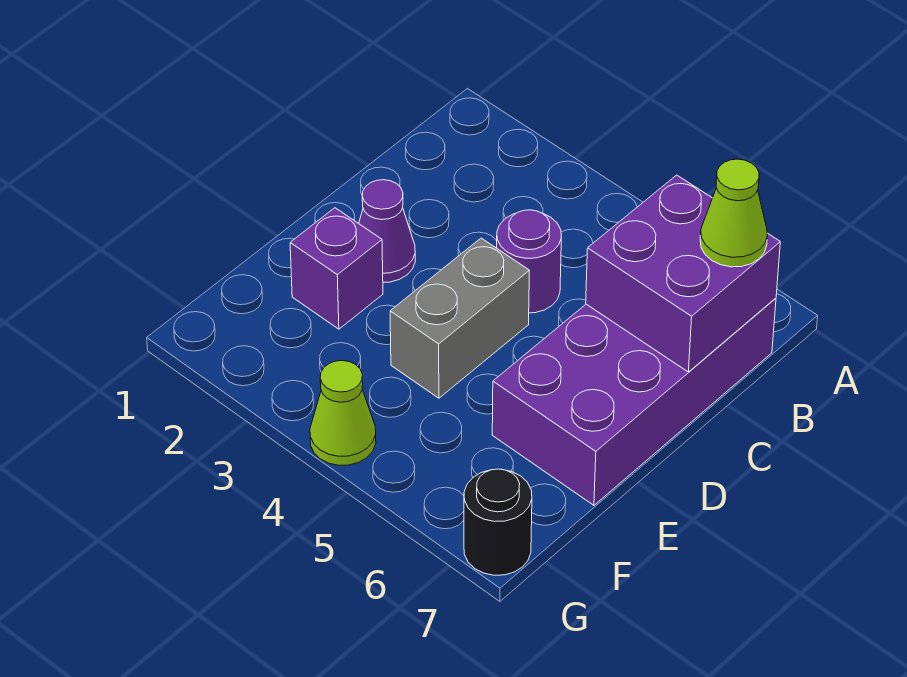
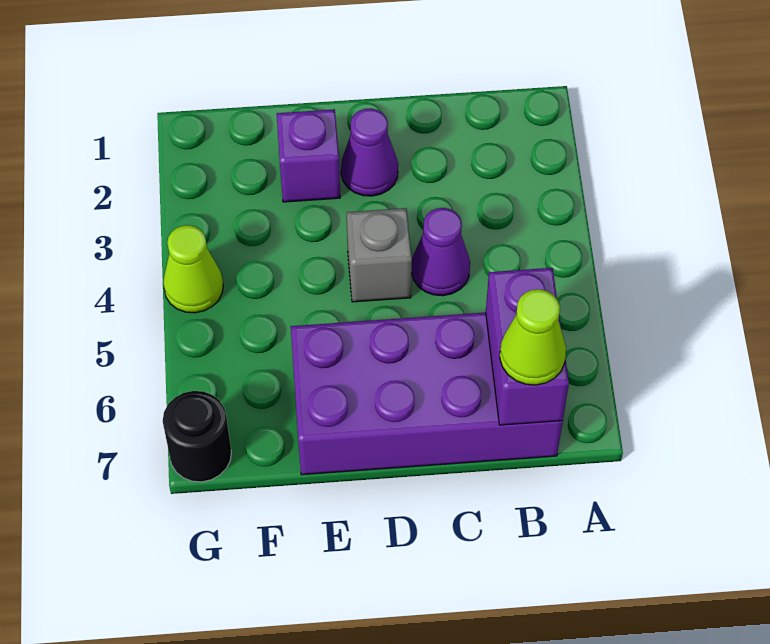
purple brick B6:C7 level 2 -> purple brick B6:B7 level 2
purple round brick C4 level 1 -> purple cone C4 level 1
grey brick D4:E4 level 1 -> grey brick D4 level 1

